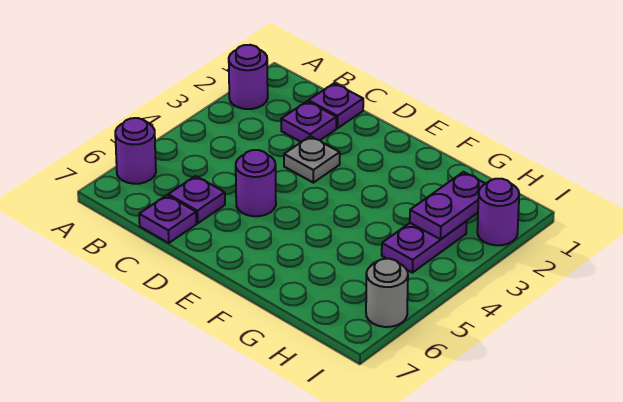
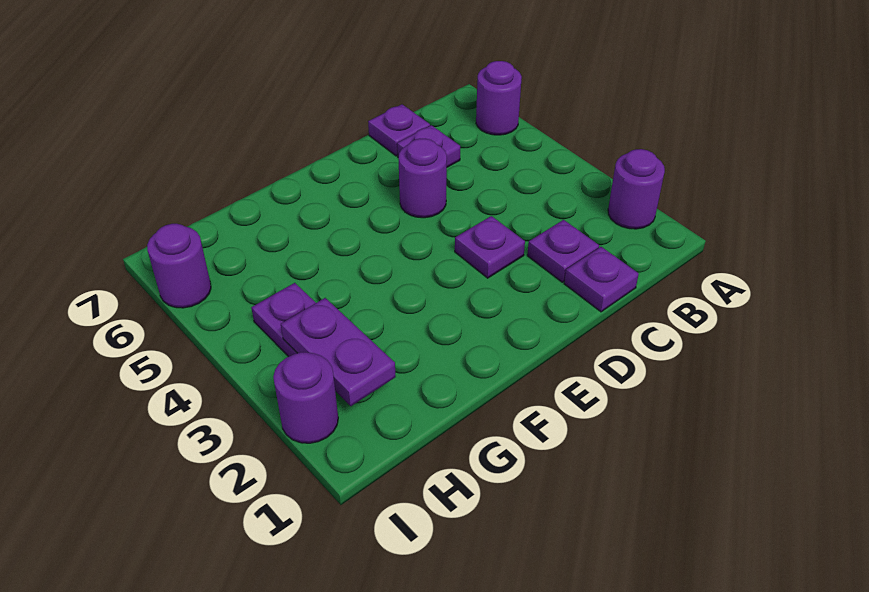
grey plate D3 level 1 -> purple plate D3 level 1
grey round brick I6 level 1 -> purple round brick I6 level 1

